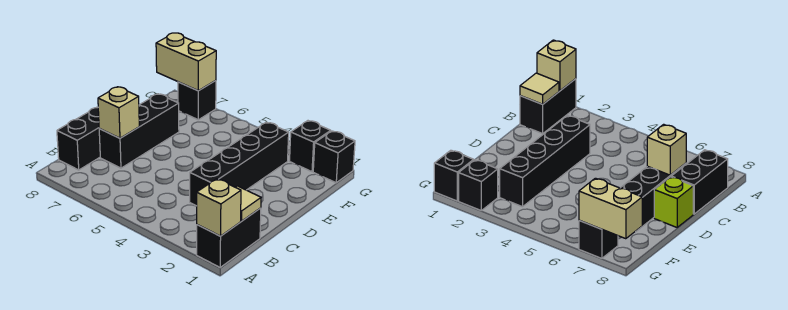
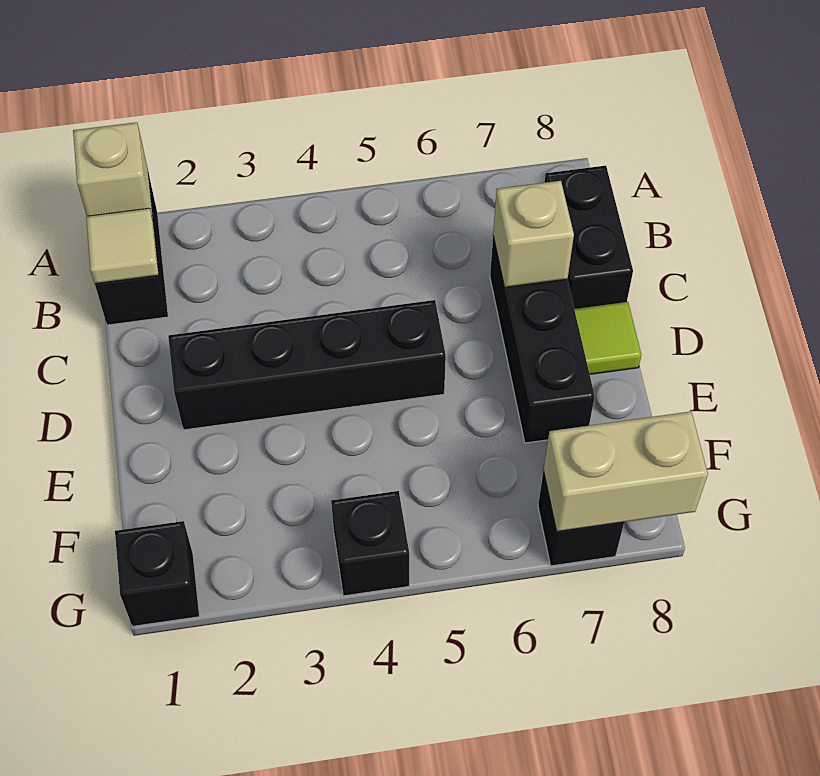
black brick C3:F3 level 1 -> black brick D2:D5 level 1
lime brick D8 level 1 -> lime tile D8 level 1
black brick G2 level 1 -> black brick G4 level 1

